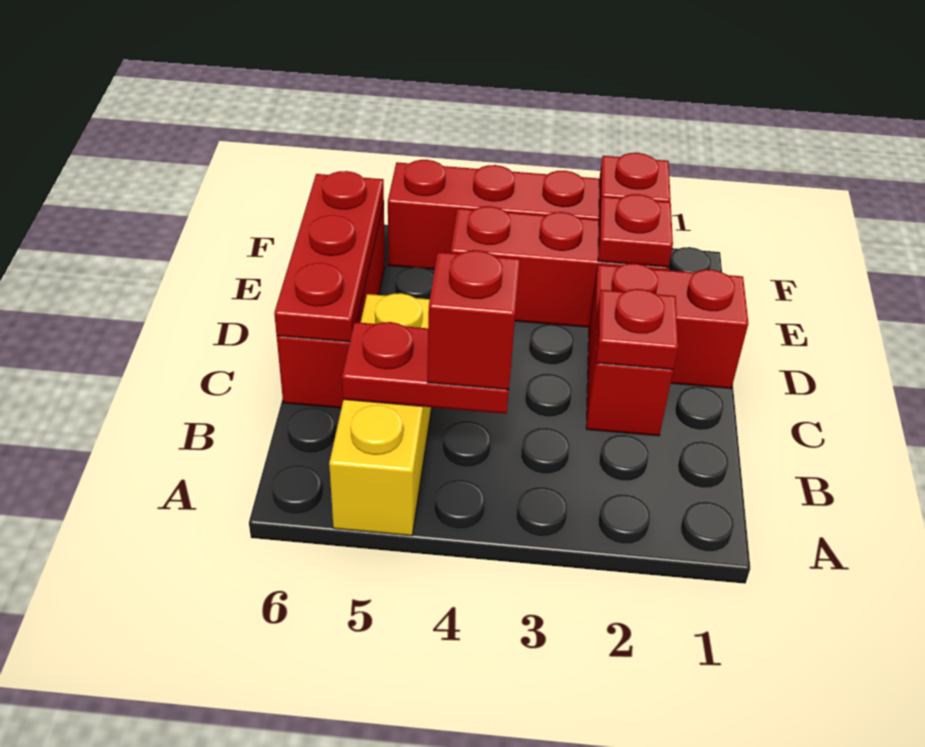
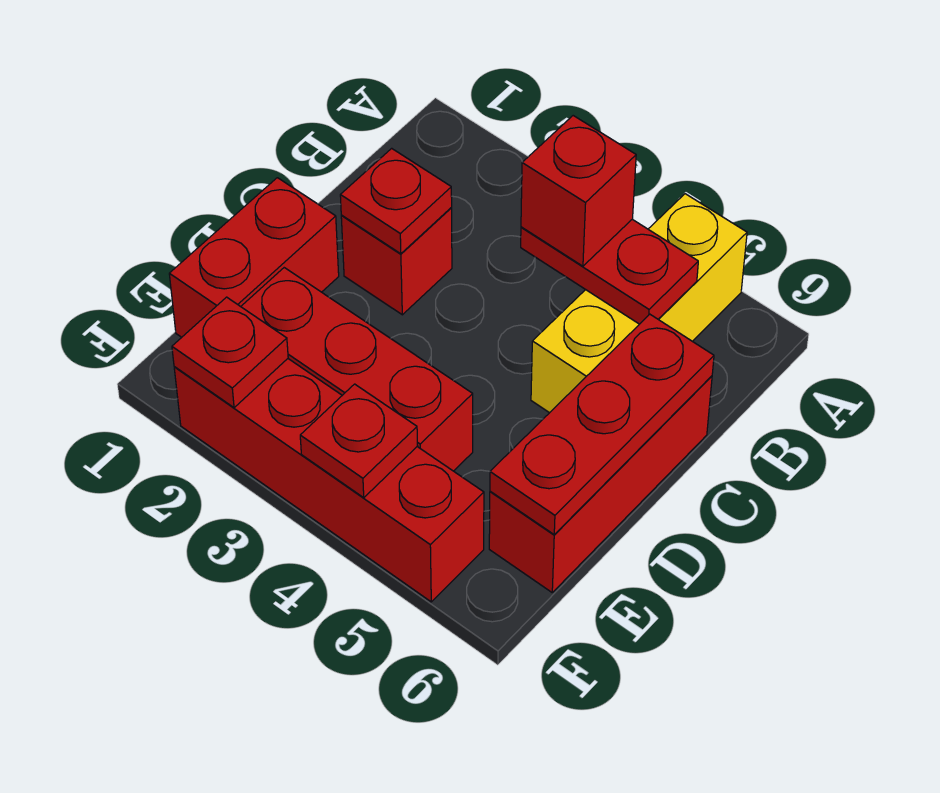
red brick D1:D2 level 1 -> red brick D1:E1 level 1
red plate E2 level 2 -> red plate F4 level 2

